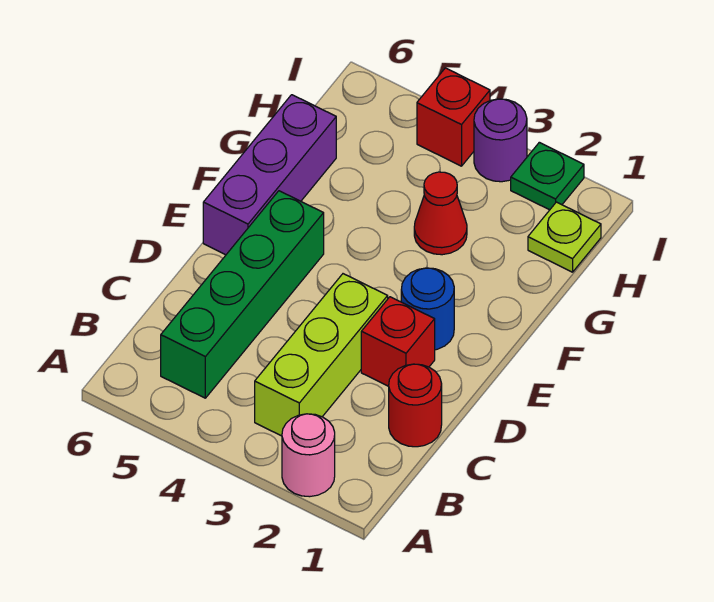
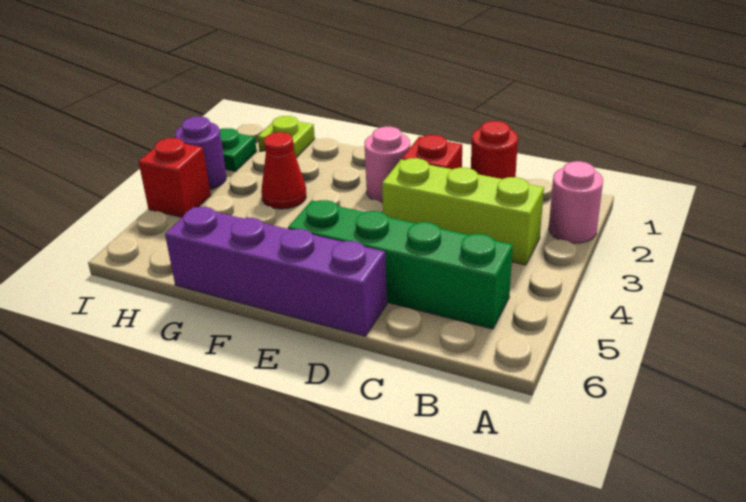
blue round brick E2 level 1 -> pink round brick E2 level 1
purple brick E6:G6 level 1 -> purple brick D6:G6 level 1

